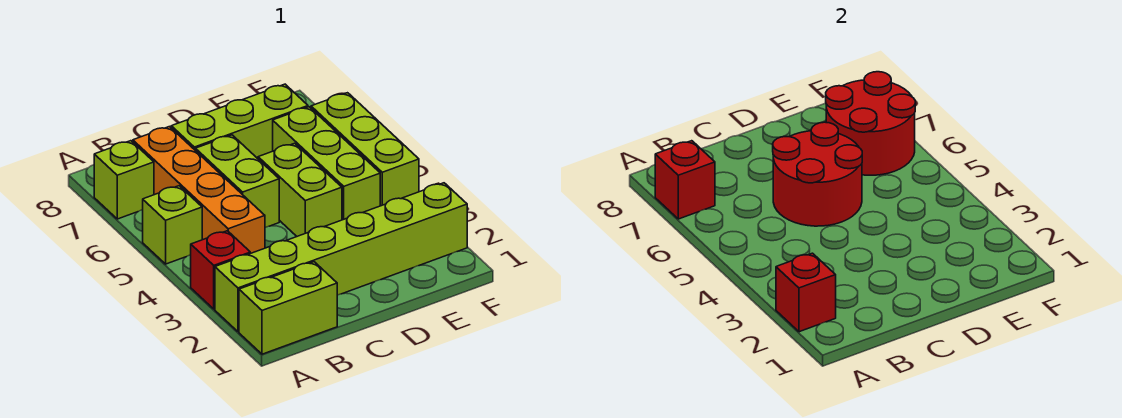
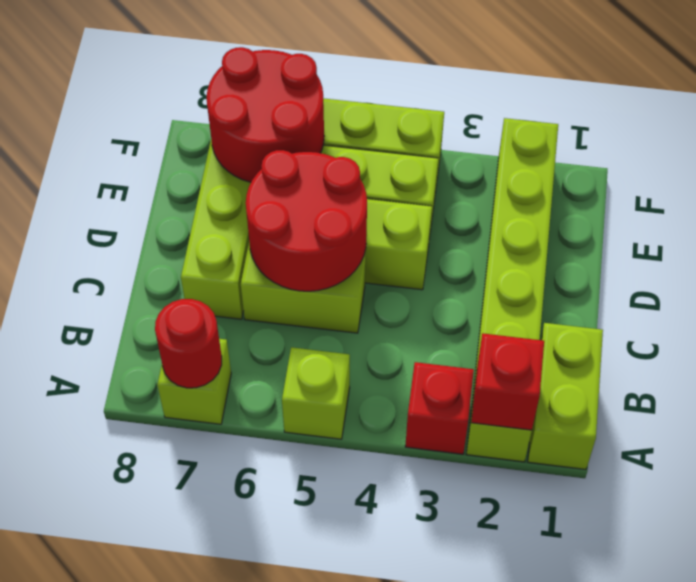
red brick A7 level 2 -> red round brick A7 level 2
orange brick B4:B7 level 1 -> none

